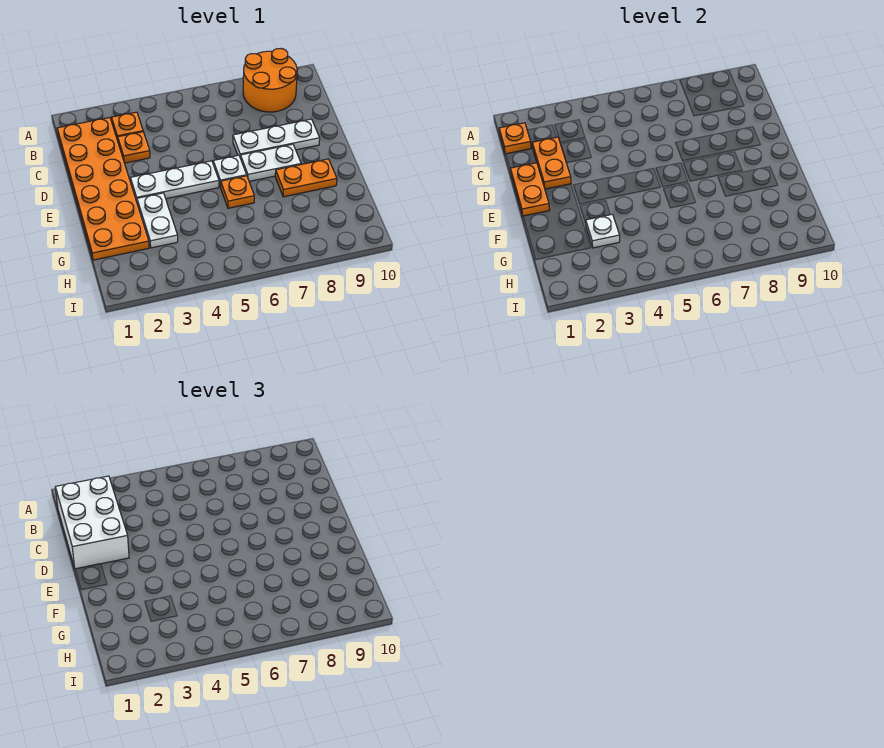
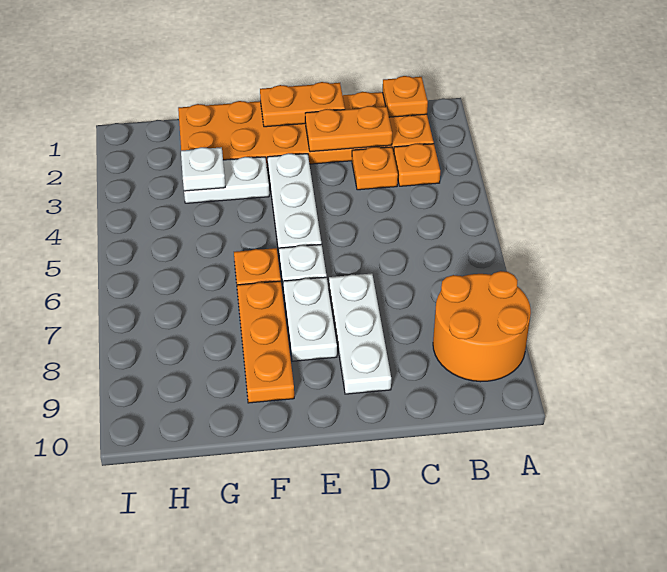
white brick B1:D2 level 3 -> none
orange plate F8:F9 level 1 -> orange plate F7:F9 level 1

